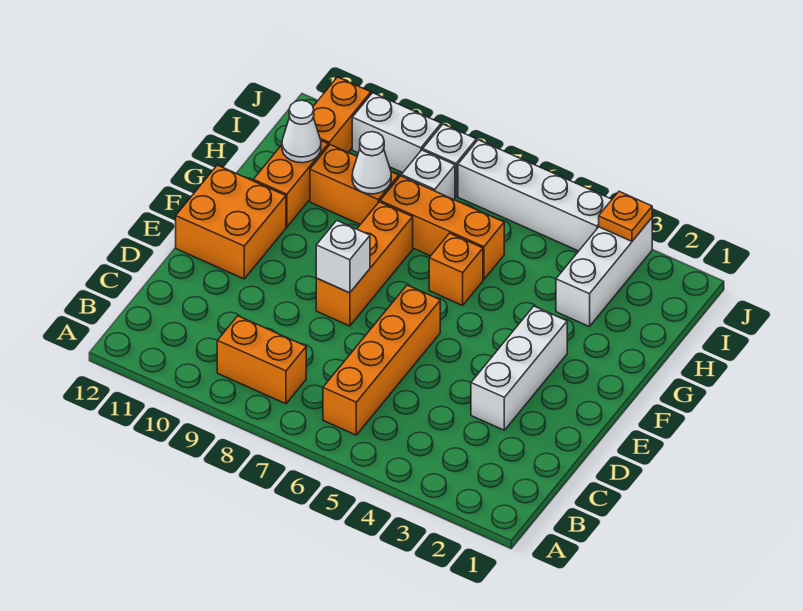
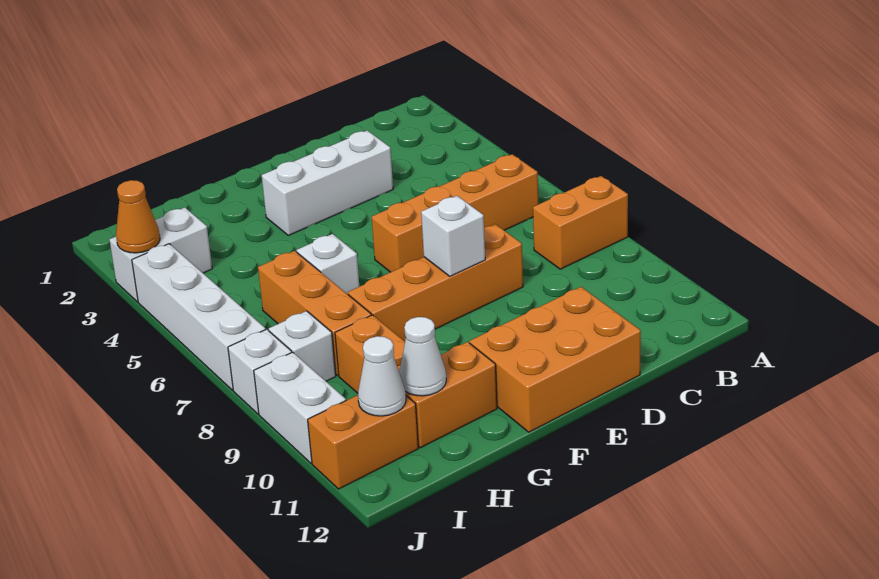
orange brick B8:B9 level 1 -> orange brick A8:B8 level 1
orange brick E8:G8 level 1 -> orange brick D8:G8 level 1
orange brick E11:F12 level 1 -> orange brick D11:F12 level 1
orange brick G6 level 1 -> white brick G6 level 1
white brick H3:J3 level 1 -> white brick I3:J3 level 1
white cone H9 level 2 -> white cone I11 level 2
orange plate J3 level 2 -> orange cone J3 level 2

